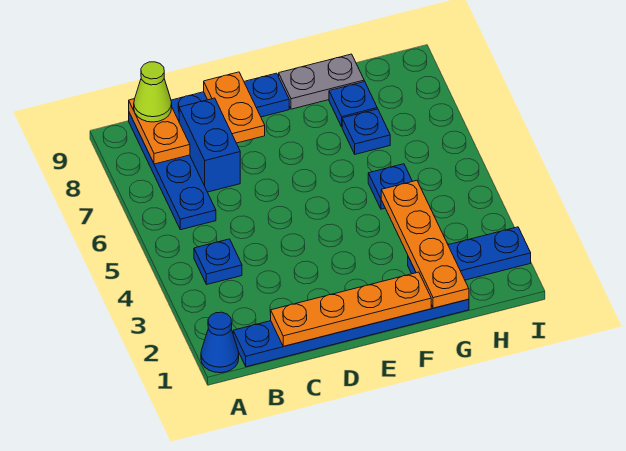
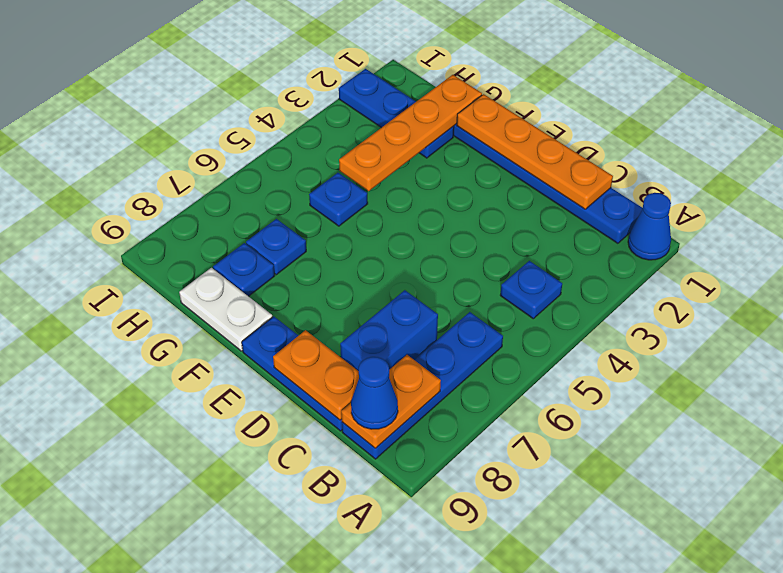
lime cone B9 level 3 -> blue cone B9 level 3
orange plate D8:D9 level 2 -> orange plate C9:D9 level 2
grey plate F9:G9 level 1 -> white plate F9:G9 level 1

